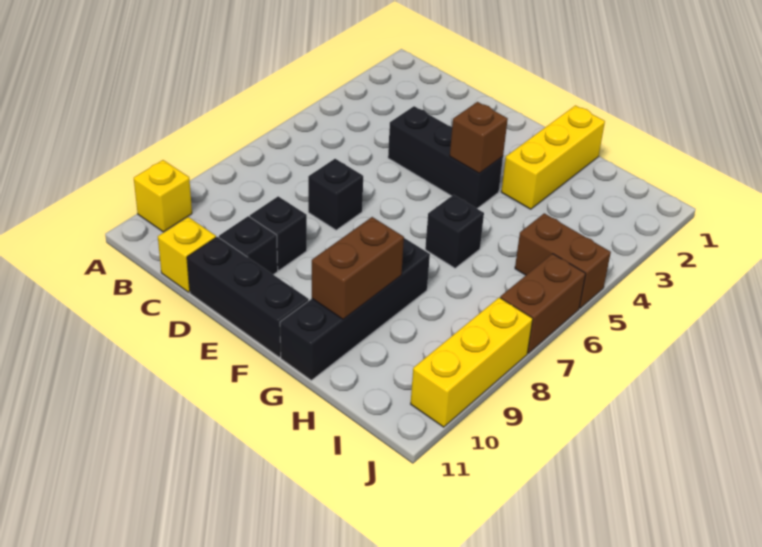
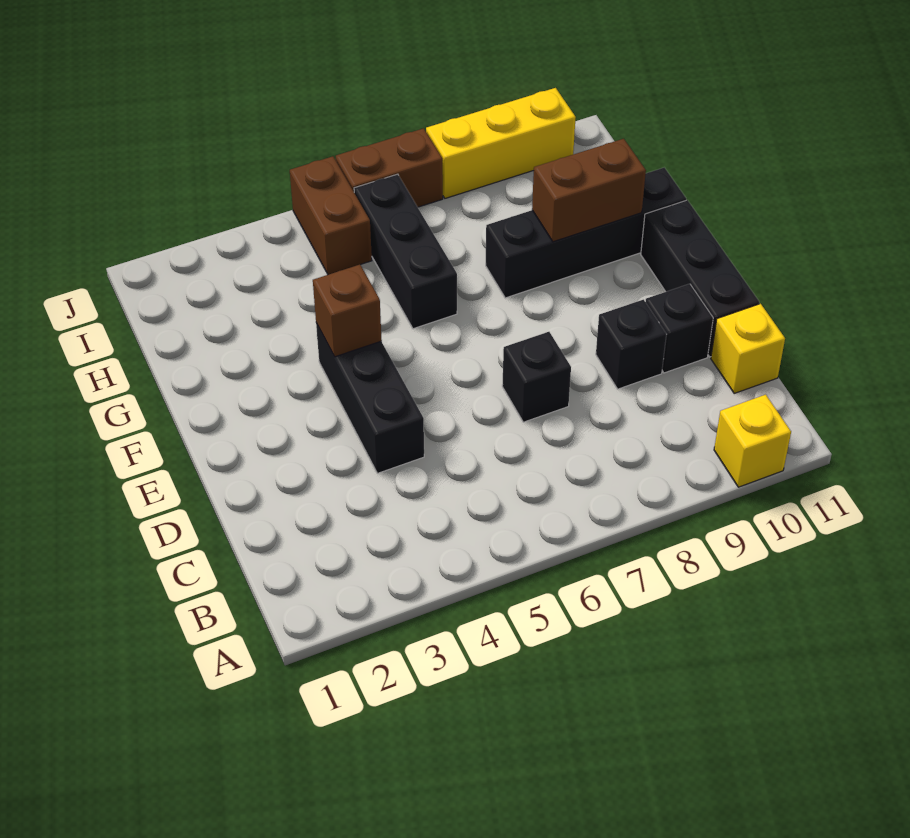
yellow brick G1:G3 level 1 -> none
black brick G6 level 1 -> black brick G6:I6 level 1

